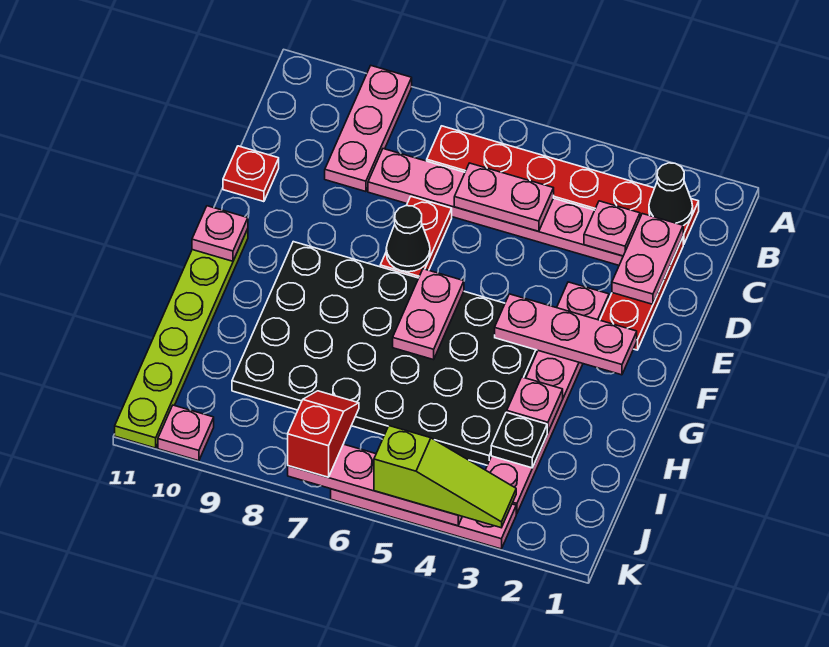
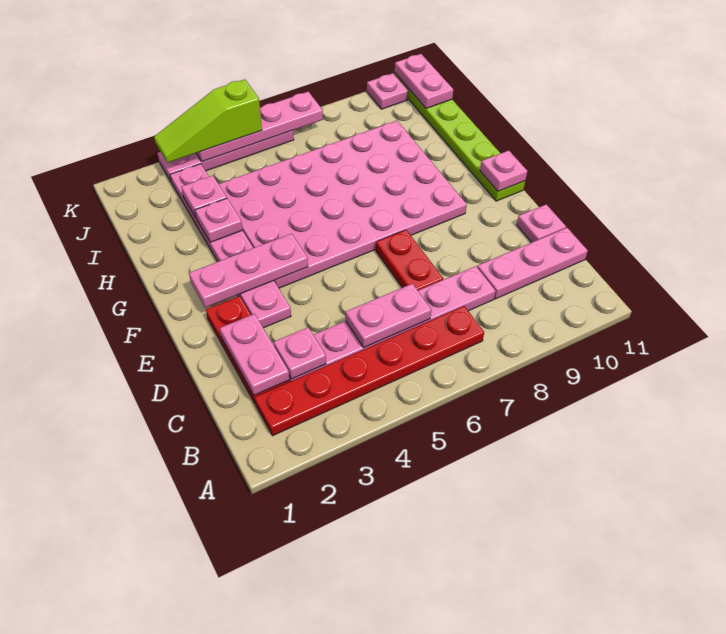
pink plate A9:C9 level 1 -> pink plate C9:C11 level 1
black cone B2 level 2 -> none
red plate D11 level 1 -> pink plate D11 level 1
black cone E7 level 2 -> none
black plate F4:I9 level 1 -> pink plate F4:I9 level 1
pink plate F6:G6 level 2 -> pink plate J11:K11 level 2
black plate I3 level 2 -> pink plate I3 level 2
red slope J7:K7 level 3 top K -> none

